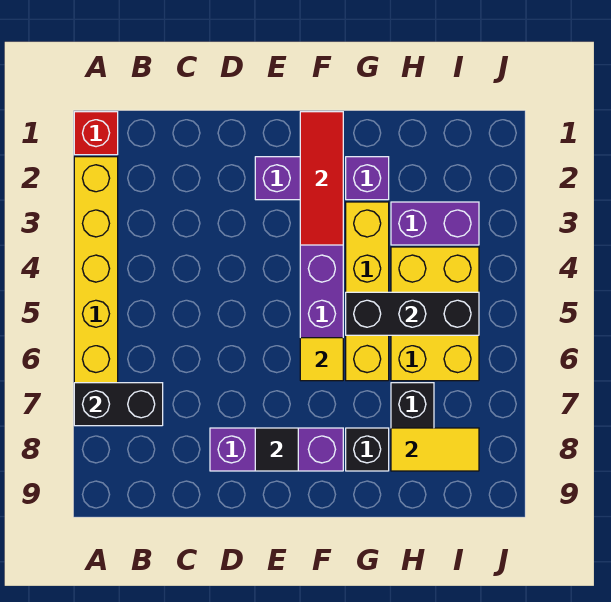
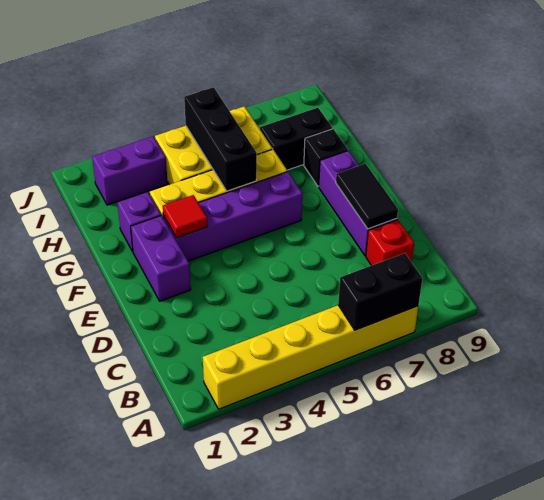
red brick A1 level 1 -> red brick C8 level 1
black brick A7:B7 level 2 -> black brick A6:A7 level 2
black tile E8 level 2 -> black tile D8:E8 level 2
red tile F1:F3 level 2 -> red tile F3 level 2
yellow tile F6 level 2 -> none
purple brick H3:I3 level 1 -> purple brick I2:I3 level 1
yellow tile H8:I8 level 2 -> none

